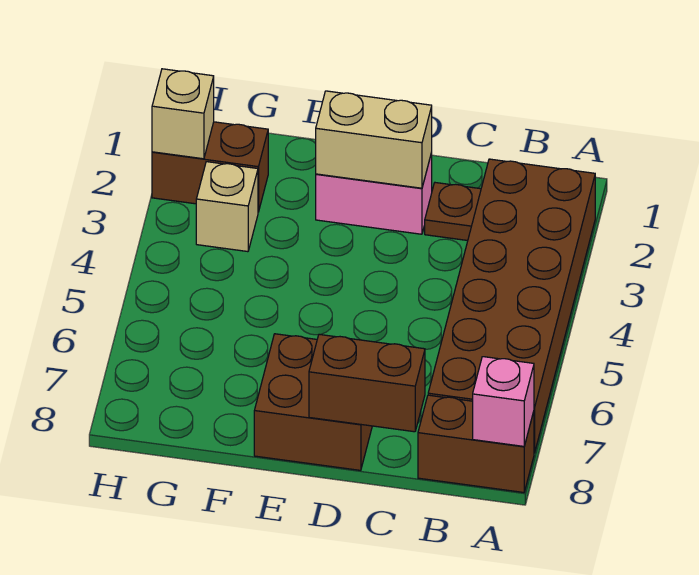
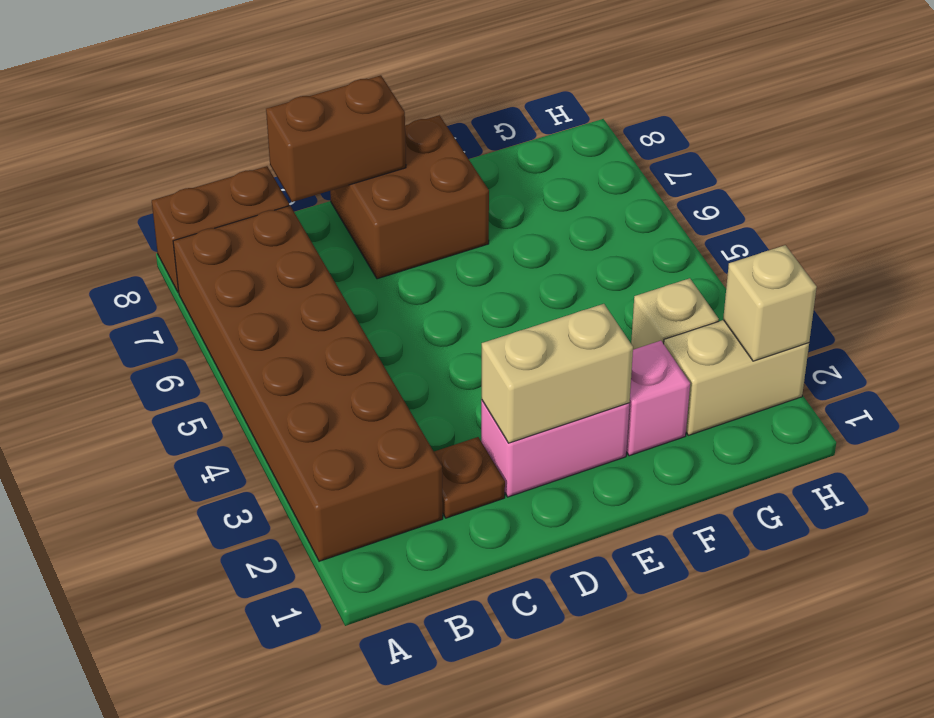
pink brick A8 level 2 -> pink brick F2 level 1
brown brick G2:H2 level 1 -> tan brick G2:H2 level 1

